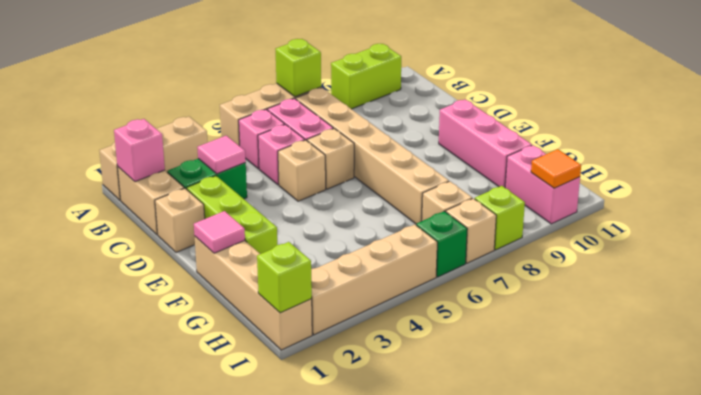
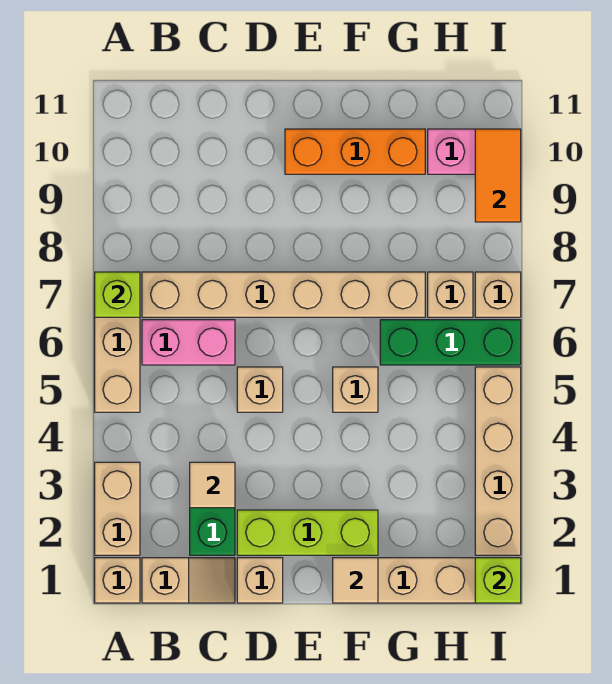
lime brick A9:A10 level 1 -> none
tan brick B1:C1 level 1 -> tan slope B1:C1 level 1 top B
pink brick B1 level 2 -> none
pink brick B5 level 1 -> none
pink tile C3 level 2 -> tan tile C3 level 2
pink brick C5 level 1 -> none
tan brick D6 level 1 -> tan brick F5 level 1
pink brick E10:G10 level 1 -> orange brick E10:G10 level 1
pink tile F1 level 2 -> tan tile F1 level 2
green brick I6 level 1 -> green brick G6:I6 level 1
lime brick I8 level 1 -> none
orange tile I10 level 2 -> orange tile I9:I10 level 2

